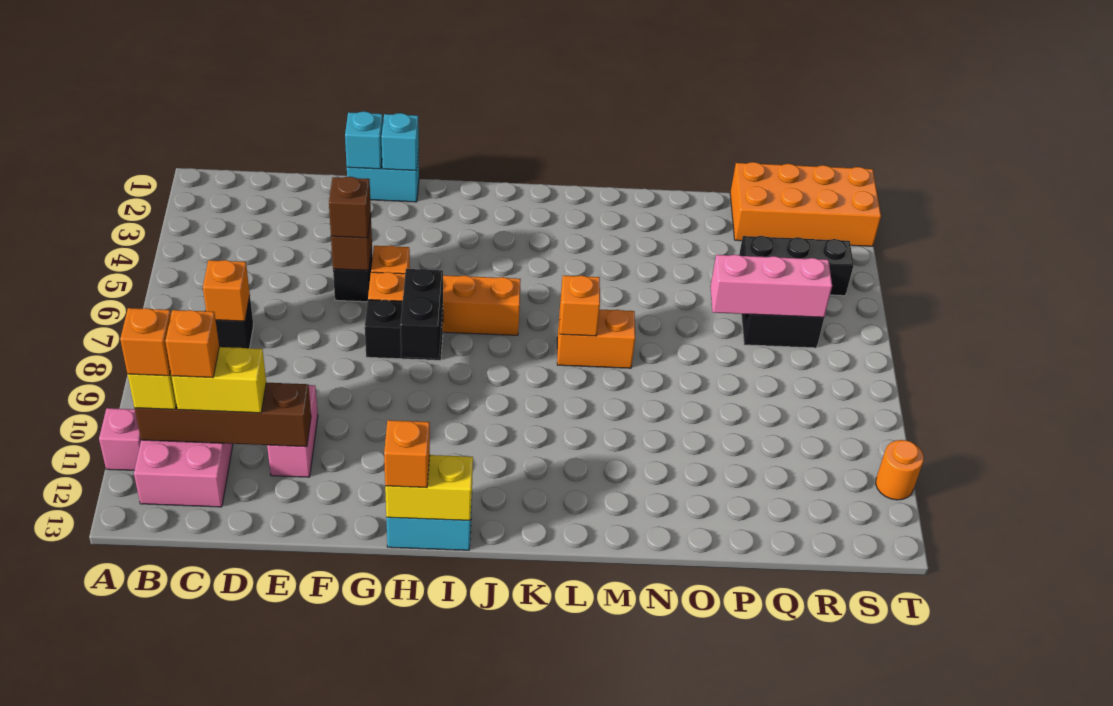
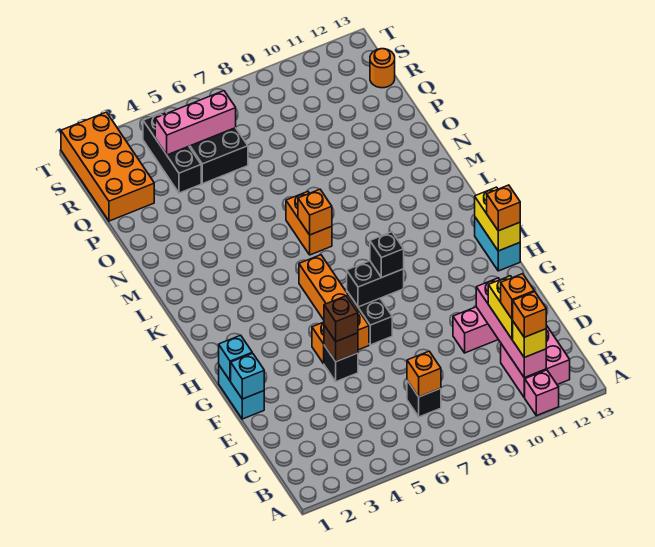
brown brick B11:E11 level 2 -> pink brick B11:E11 level 2
none -> black brick H8 level 3
pink brick P6:R6 level 2 -> pink brick R4:R6 level 2
orange round brick T11 level 1 -> orange round brick R13 level 1

